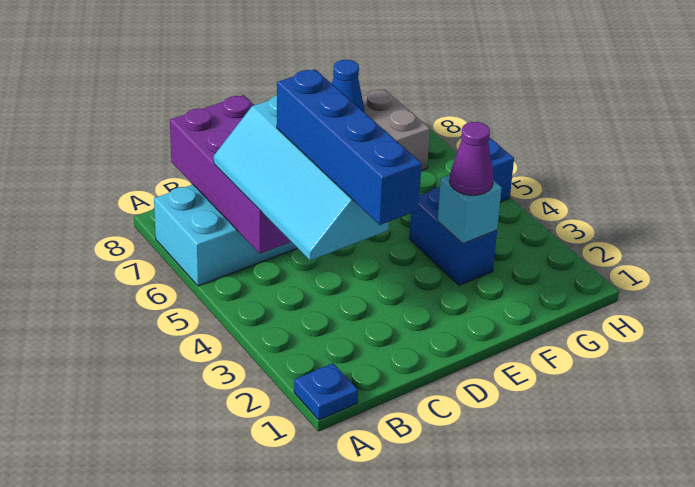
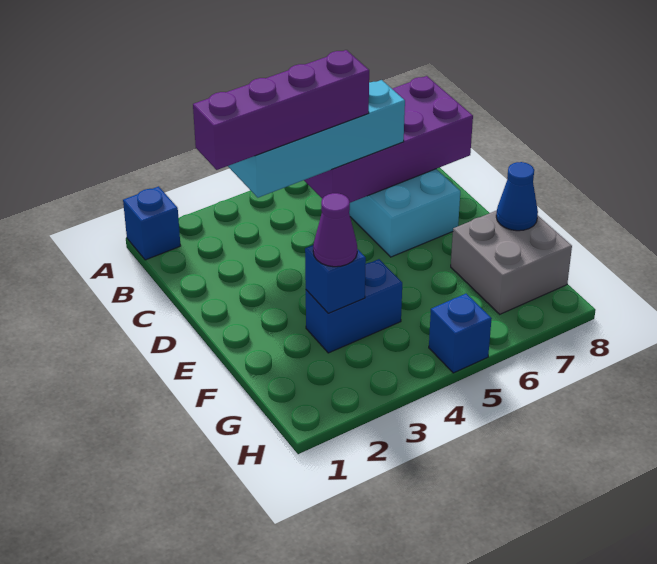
blue plate A1 level 1 -> blue brick A1 level 1
blue brick C2:C5 level 4 -> purple brick C2:C5 level 4
cyan brick F3 level 2 -> blue brick F3 level 2

